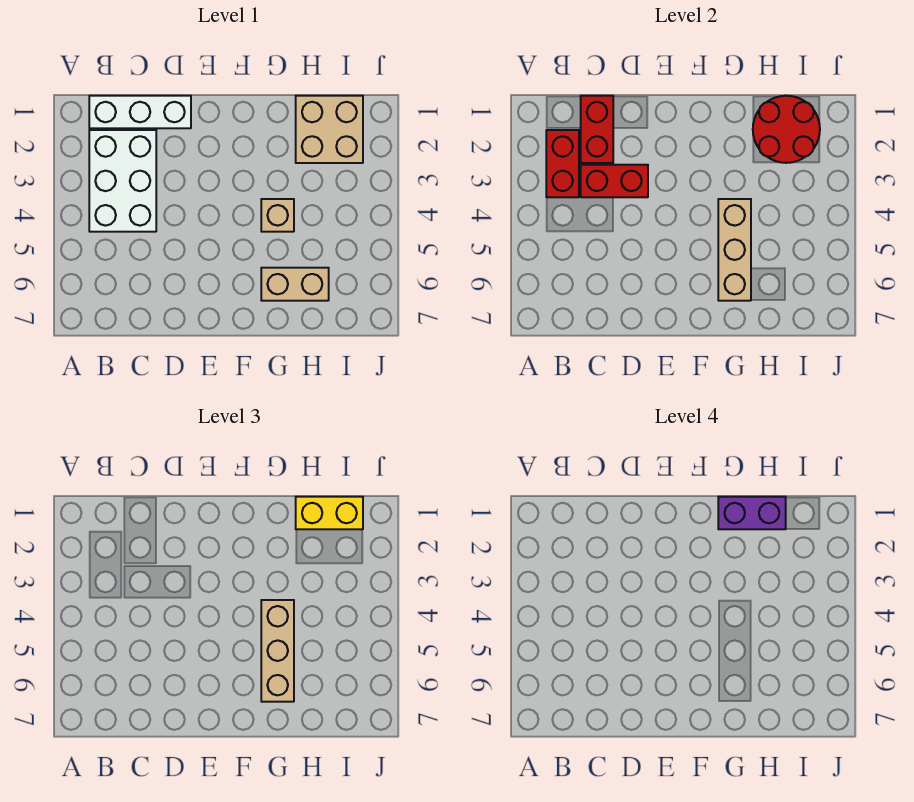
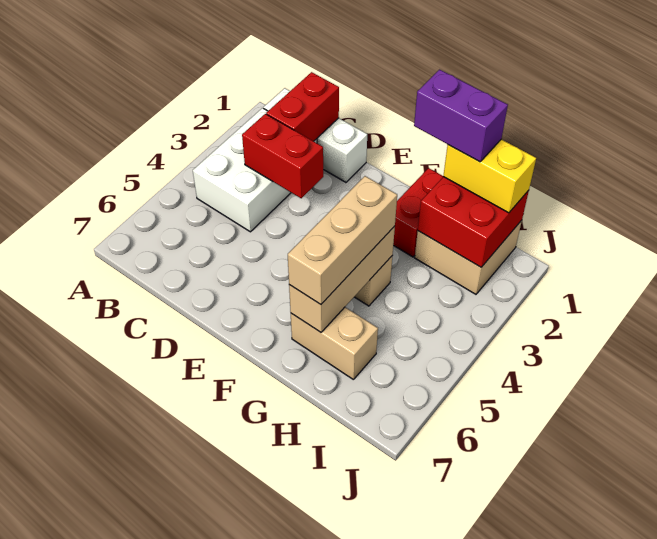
red brick B2:B3 level 2 -> red brick G1:G2 level 1
red round brick H1:I2 level 2 -> red brick H1:I2 level 2

